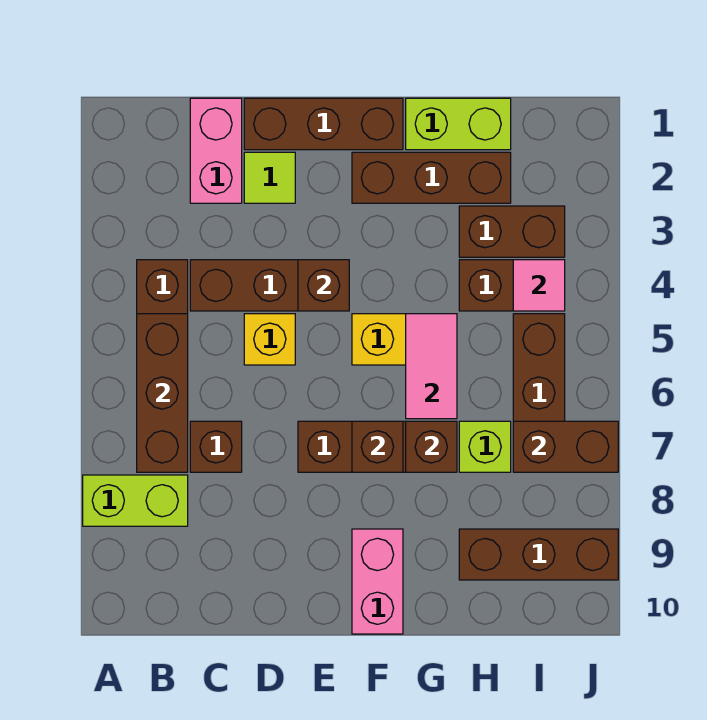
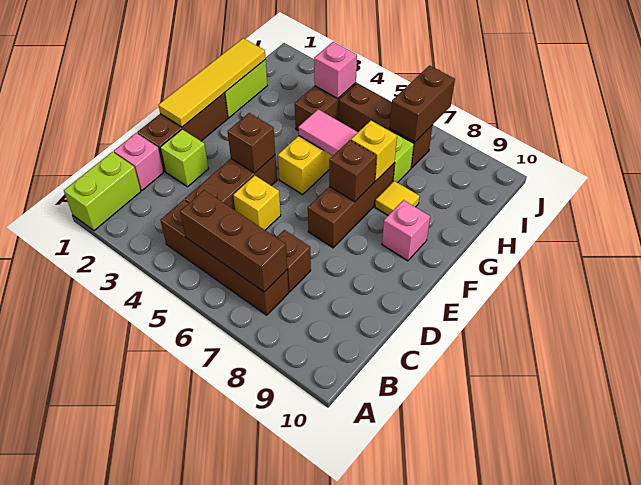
lime brick A8:B8 level 1 -> lime brick A1:B1 level 1
pink brick C1:C2 level 1 -> pink brick C1 level 1
lime tile D2 level 1 -> lime brick D2 level 1
none -> yellow tile E1:H1 level 2
brown brick F2:H2 level 1 -> none
pink brick F9:F10 level 1 -> pink brick F9 level 1
brown brick G7 level 2 -> yellow brick G7 level 2
none -> yellow tile G8 level 1
brown brick H3:I3 level 1 -> none
brown brick H9:J9 level 1 -> none
pink tile I4 level 2 -> pink brick I4 level 2

